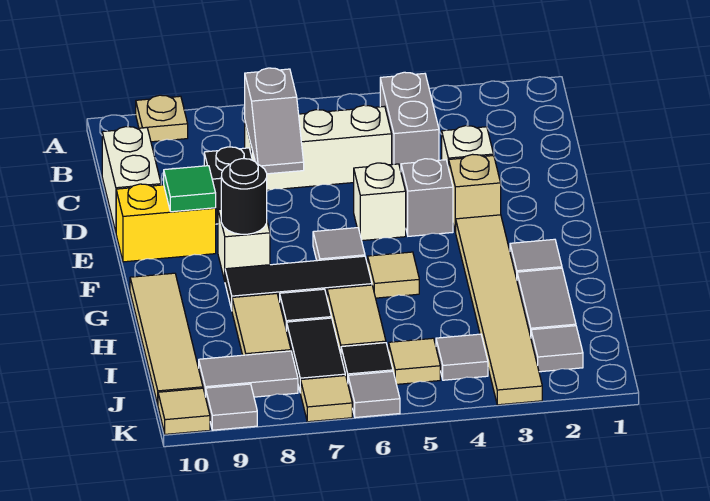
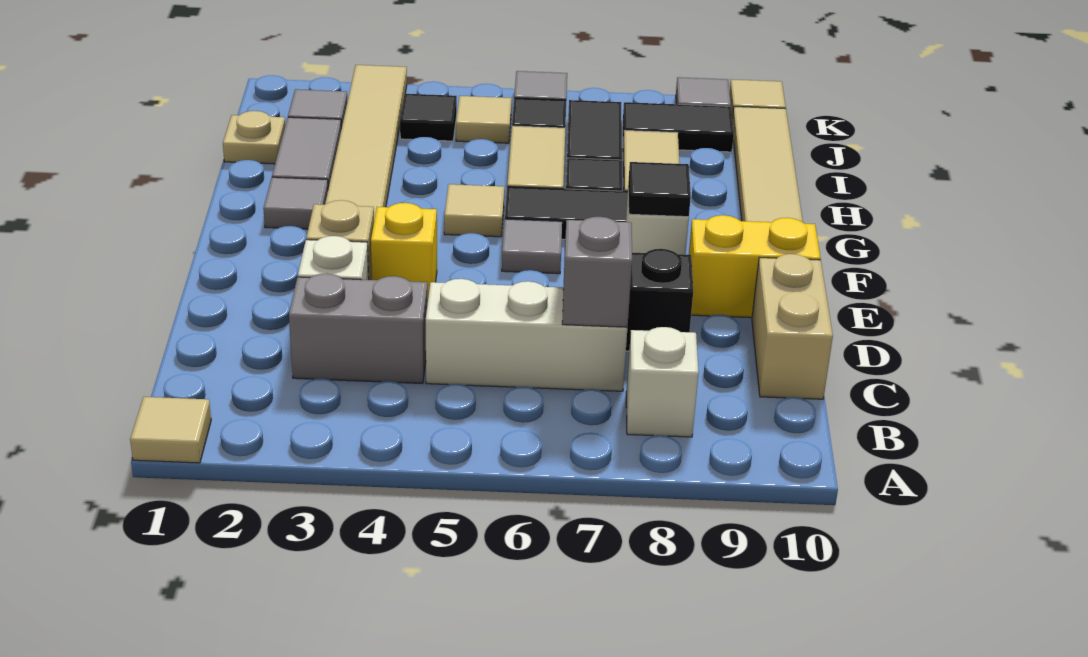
tan plate A9 level 1 -> tan plate I1 level 1
grey brick B4:C4 level 1 -> grey brick C3:C4 level 1
white brick C10:D10 level 1 -> tan brick C10:D10 level 1
grey brick E4 level 1 -> yellow brick E4 level 1
white brick E5 level 1 -> white brick B8 level 1
green tile E9 level 2 -> none
black round brick F8 level 2 -> black tile F8 level 2
grey tile J4 level 1 -> black tile J4 level 1
grey tile J8:J9 level 1 -> black tile J8:J9 level 1
tan tile K7 level 1 -> tan tile A1 level 1

